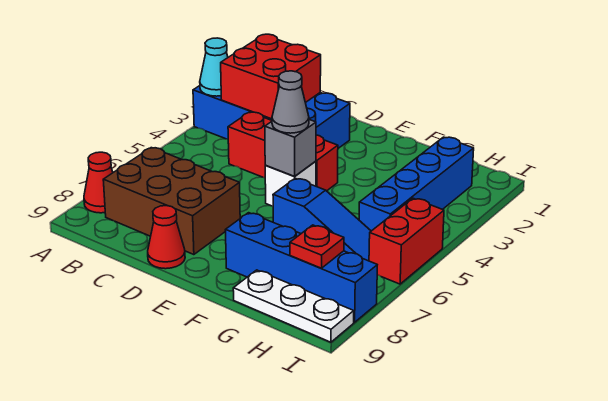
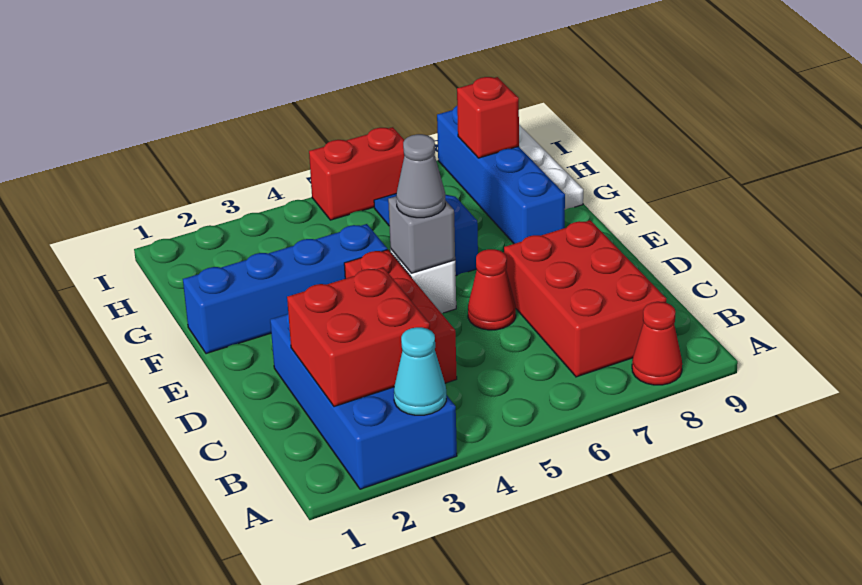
brown brick B7:D8 level 1 -> red brick B7:D8 level 1
red cone D9 level 1 -> red cone D6 level 1
blue brick H2:H5 level 1 -> blue brick F1:F4 level 1
red plate H8 level 2 -> red brick H8 level 2

